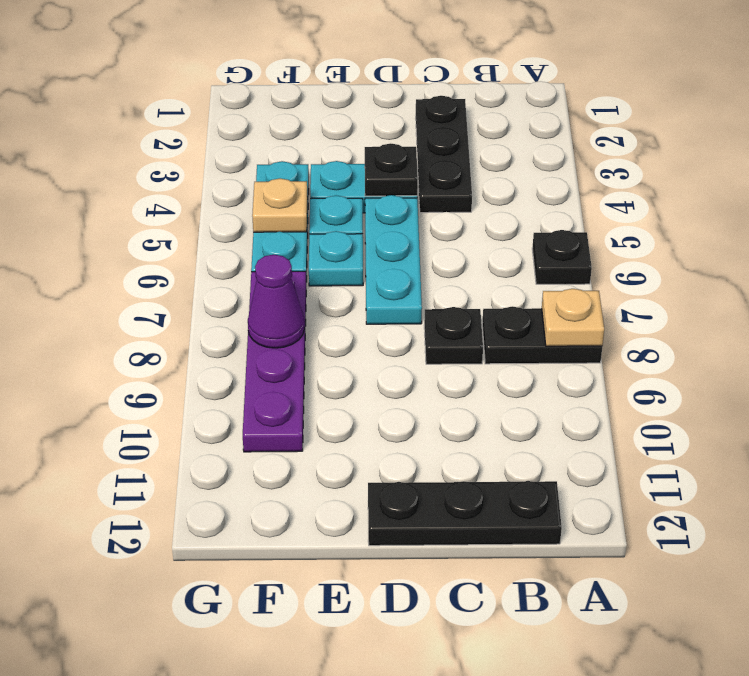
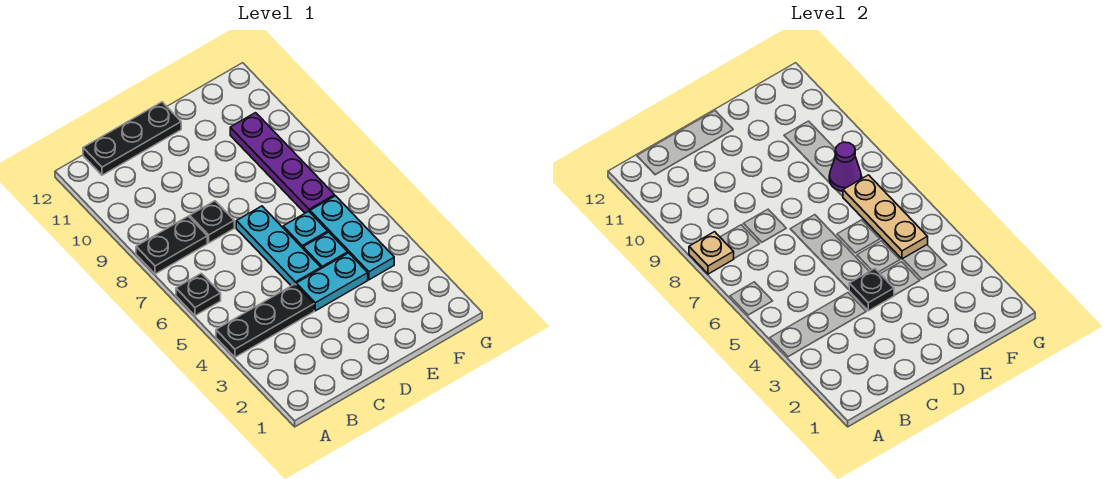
black plate C2:C4 level 1 -> black plate A4:C4 level 1
tan plate F5 level 2 -> tan plate F5:F7 level 2

